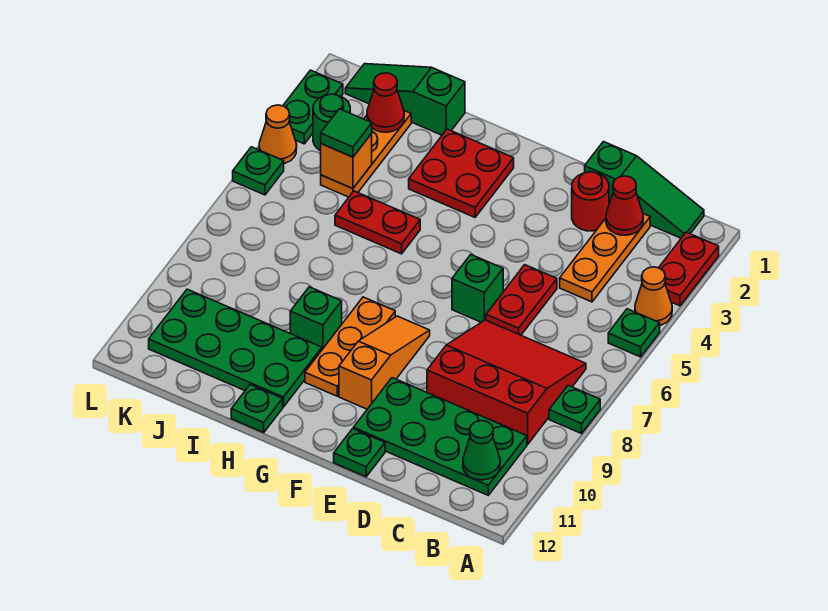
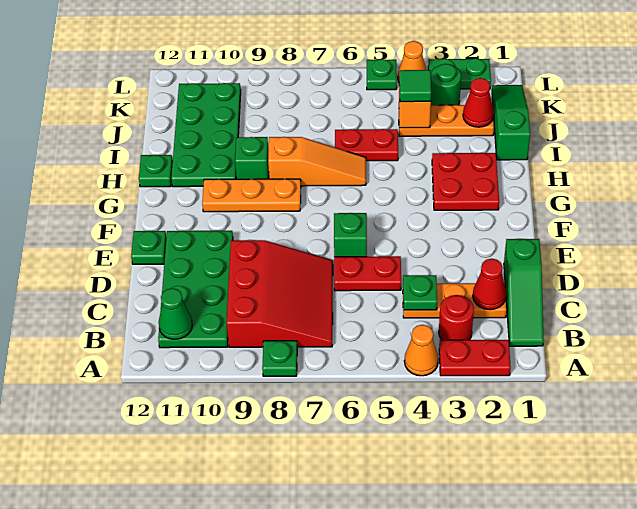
green plate A5 level 1 -> green plate C4 level 2
red round brick D2 level 1 -> red round brick B3 level 1
orange slope F8:F10 level 1 top 10 -> orange slope H6:H8 level 1 top 8
red plate H5:I5 level 1 -> red plate I5:I6 level 1

